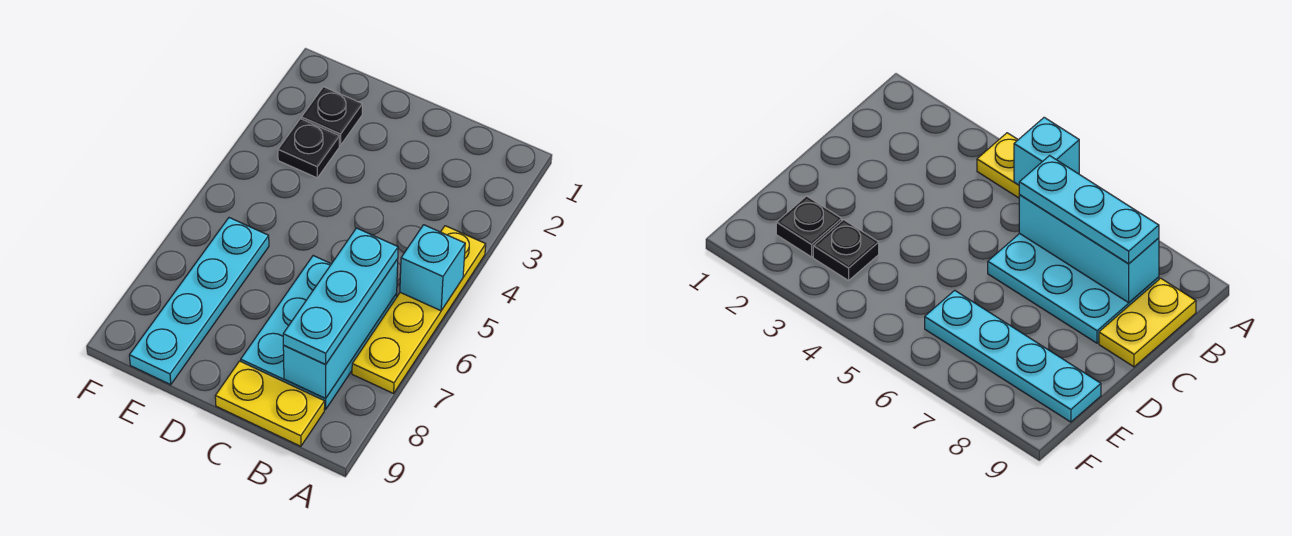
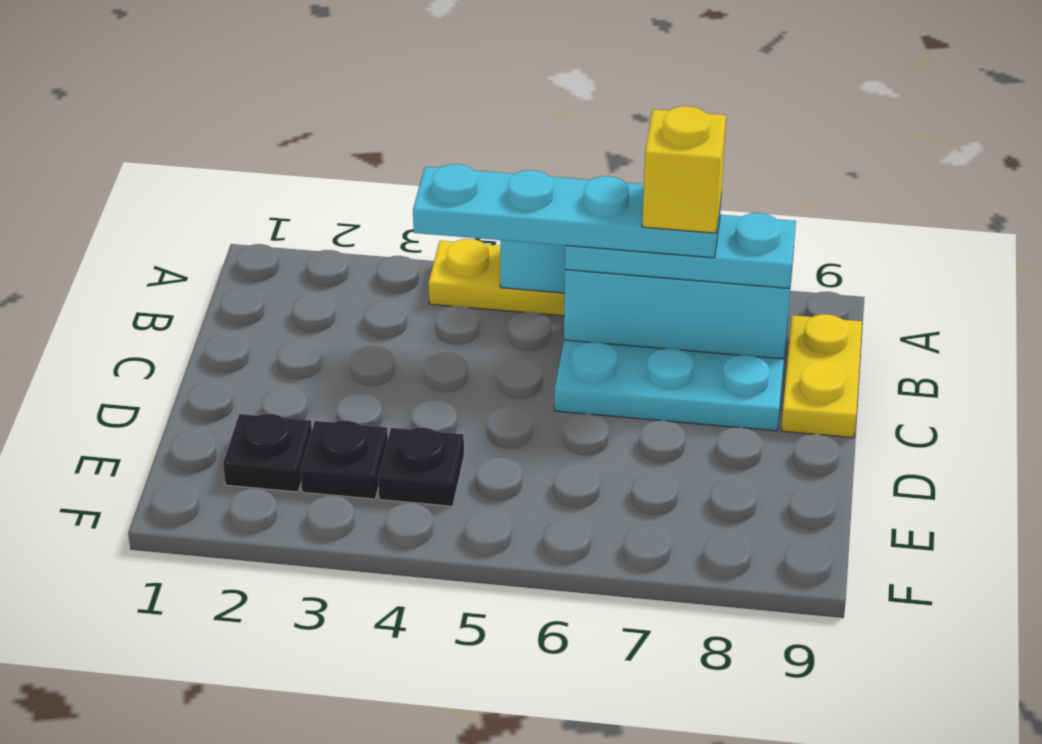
none -> yellow brick B7 level 5
none -> black plate E4 level 1
cyan plate E6:E9 level 1 -> cyan plate B4:B7 level 4

